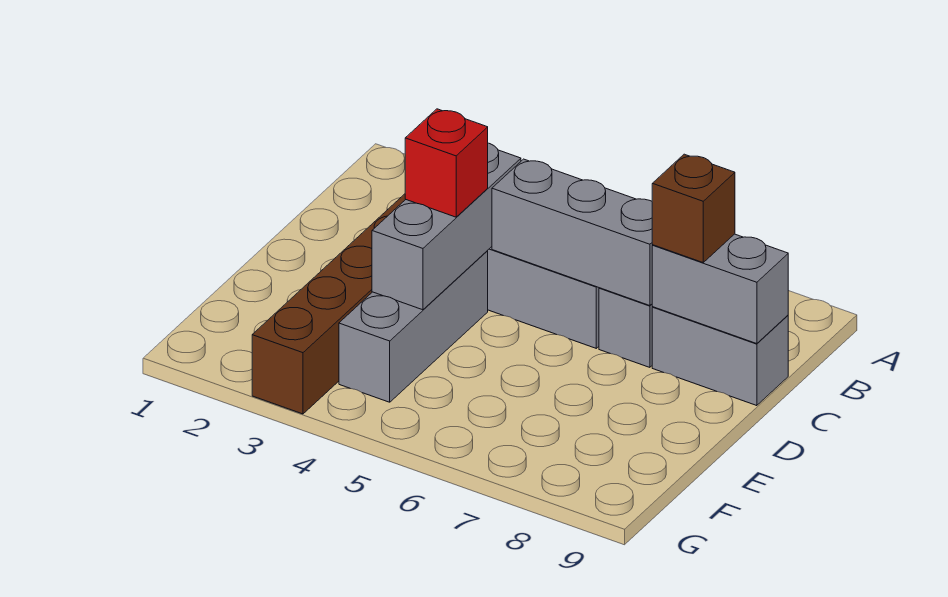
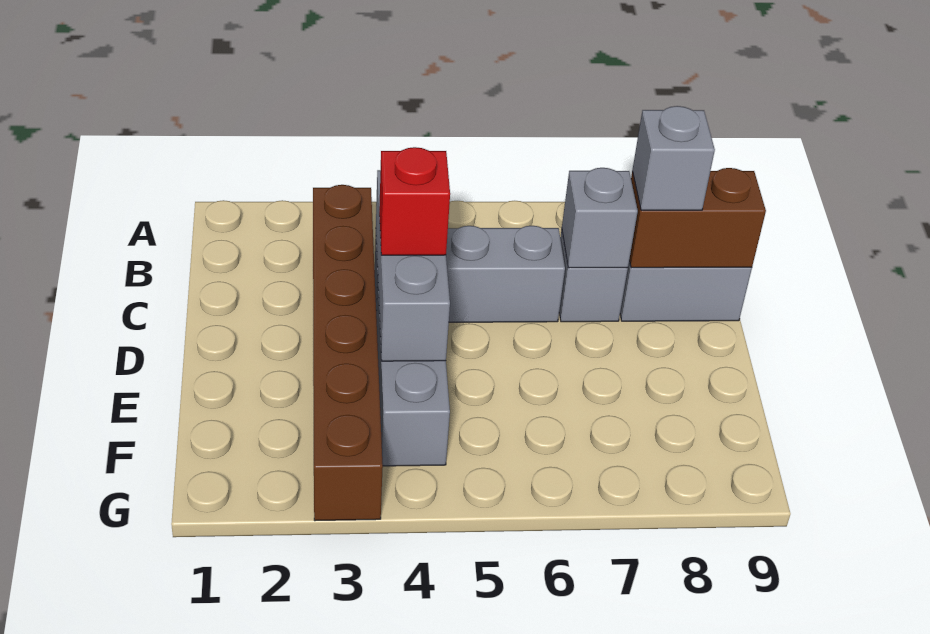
grey brick C5:C7 level 2 -> grey brick C7 level 2
grey brick C8:C9 level 2 -> brown brick C8:C9 level 2
brown brick C8 level 3 -> grey brick C8 level 3

